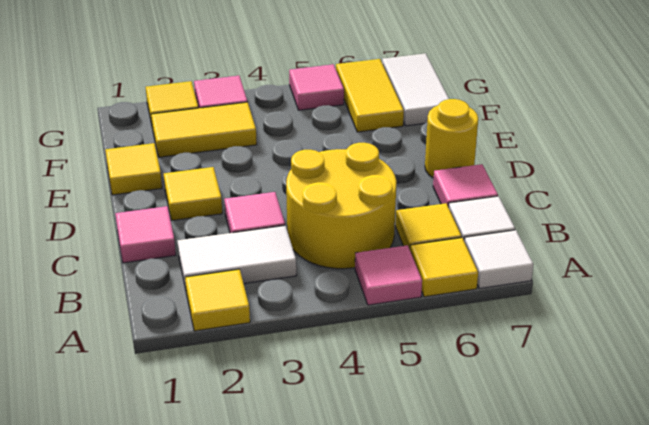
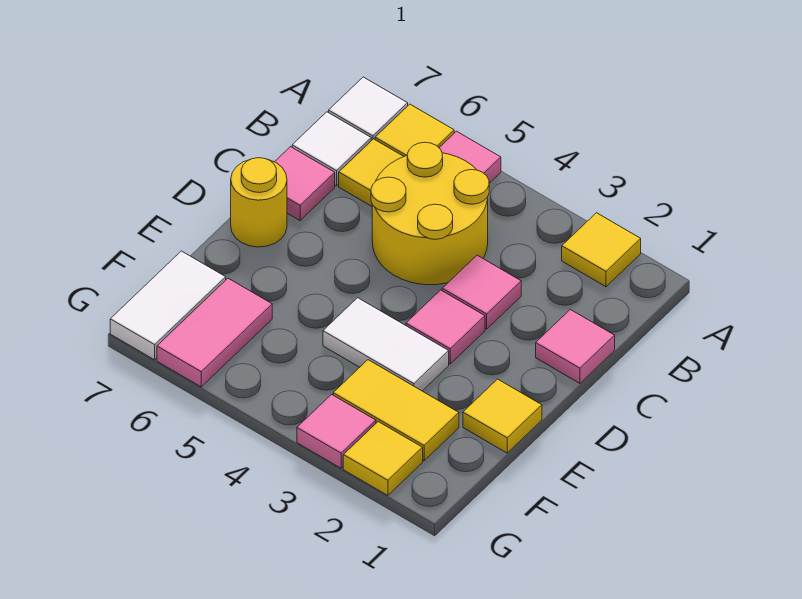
white tile B2:B3 level 1 -> white tile E3:E4 level 1
yellow tile D2 level 1 -> none
yellow tile F6:G6 level 1 -> pink tile F6:G6 level 1
pink tile G5 level 1 -> pink tile D3 level 1

